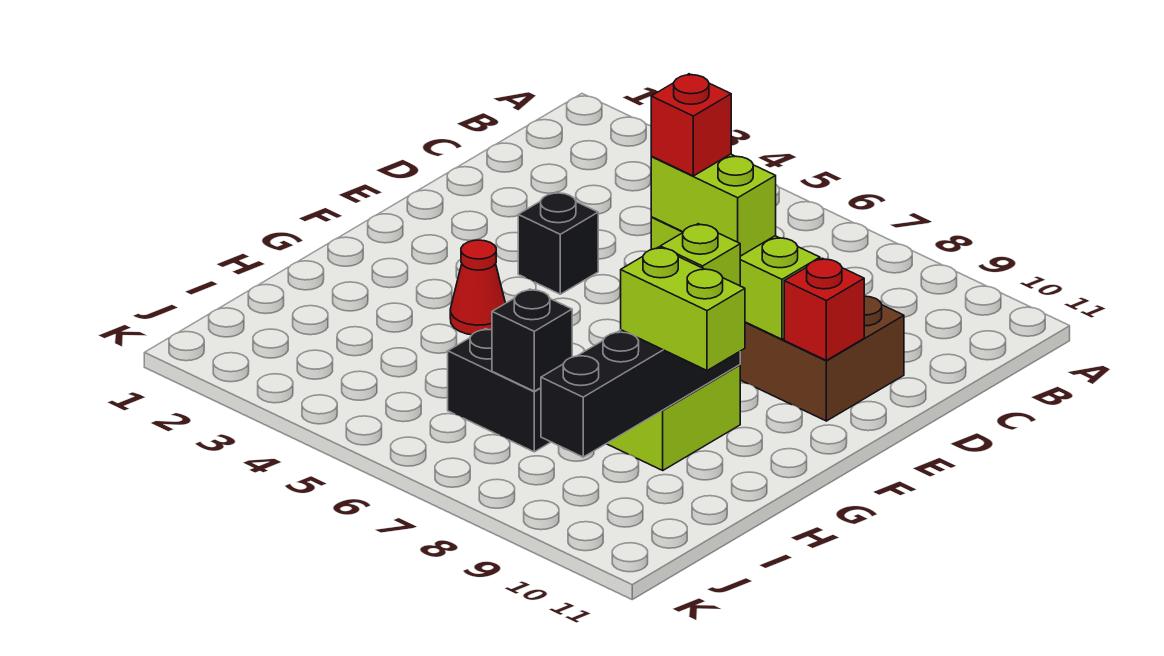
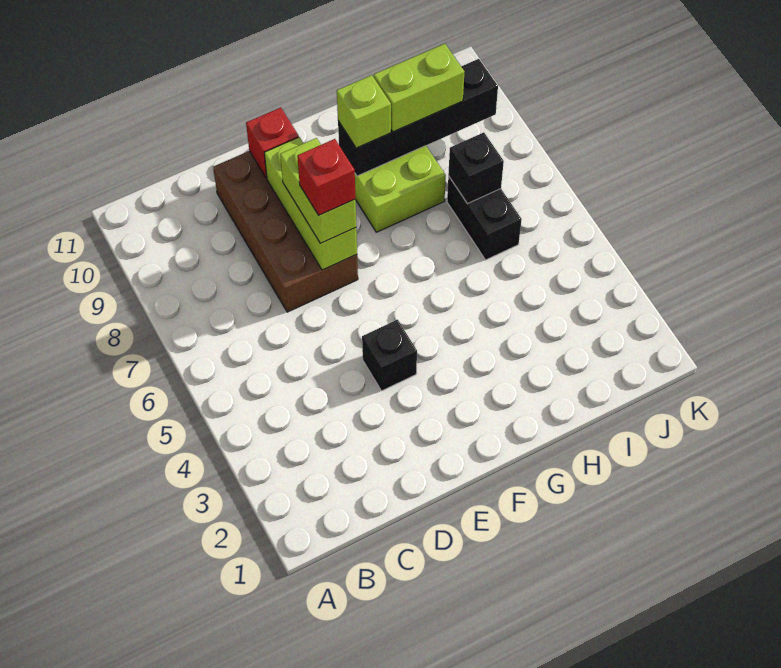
red cone G4 level 1 -> none
lime brick H9:H10 level 3 -> lime brick H9:I9 level 3

